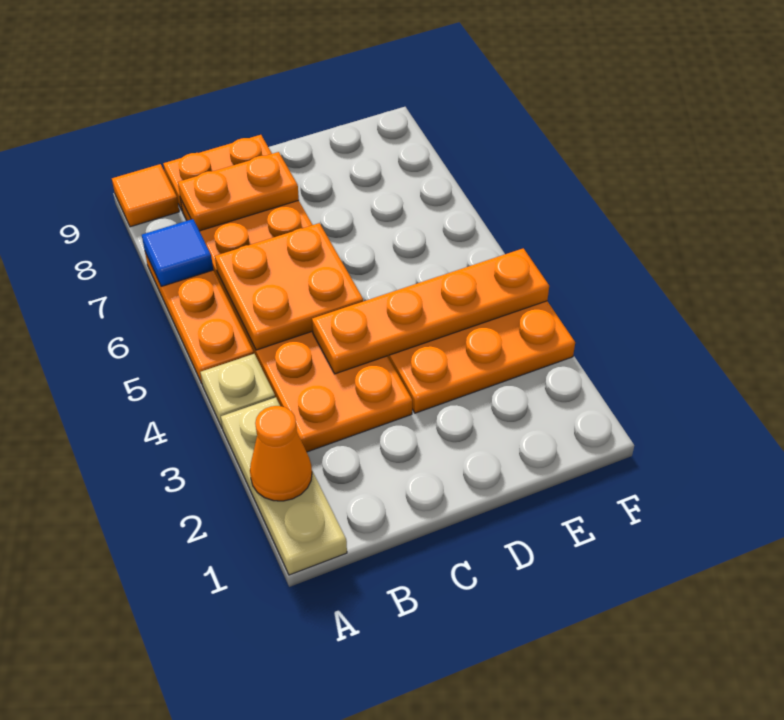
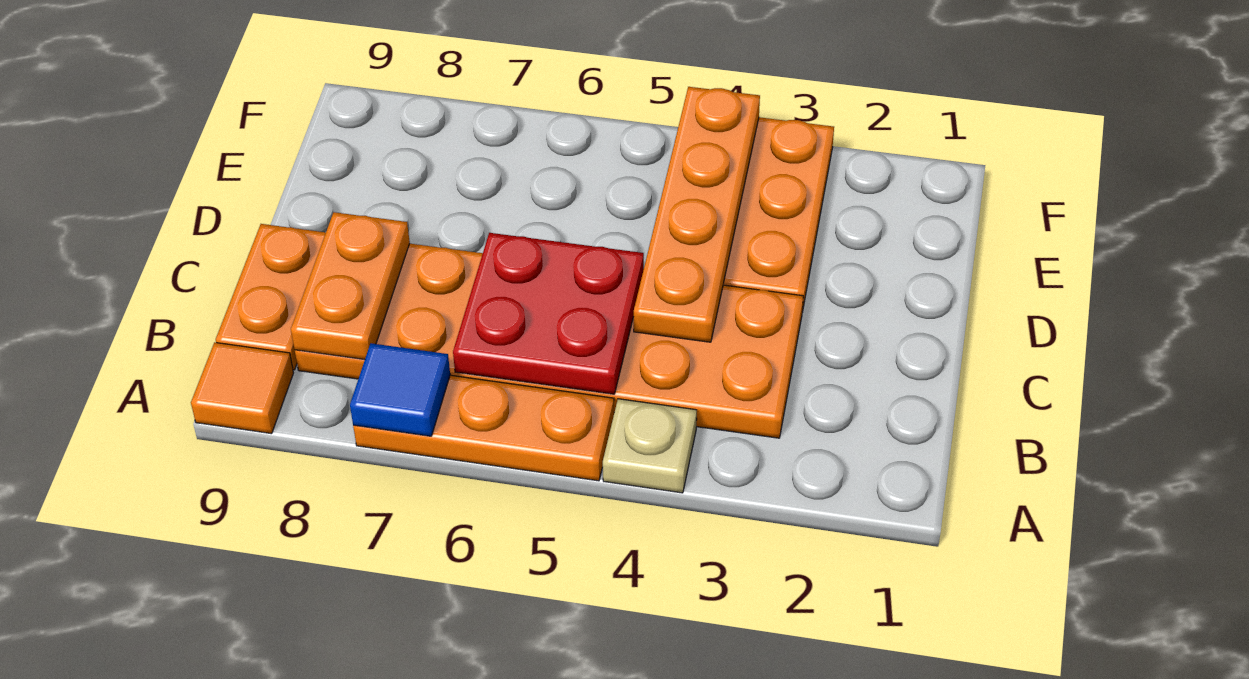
tan plate A1:A3 level 1 -> none
orange cone A2 level 2 -> none
orange plate B5:C6 level 2 -> red plate B5:C6 level 2

